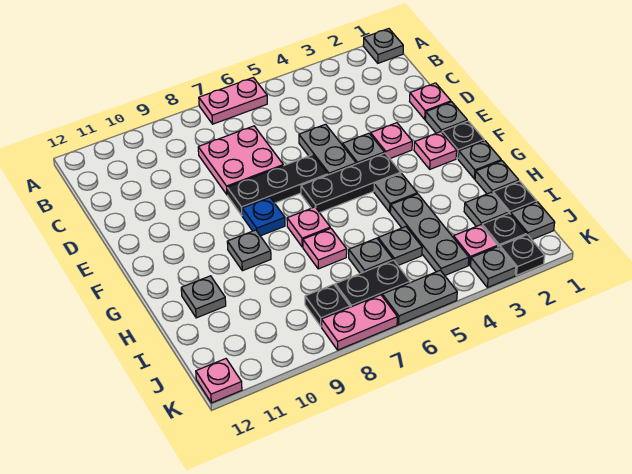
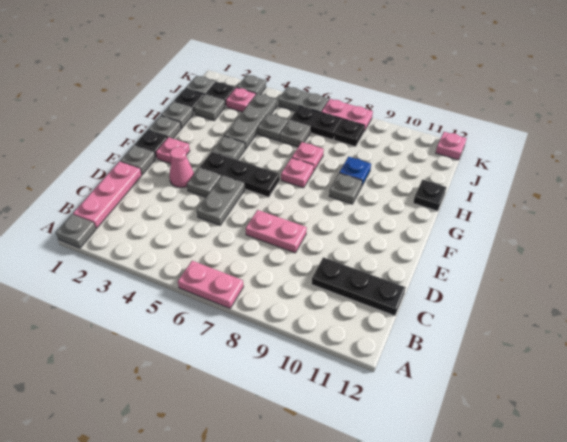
pink plate C7:D8 level 1 -> pink plate D7:D8 level 1
pink plate D1 level 1 -> pink plate B1:D1 level 1
pink plate E3 level 1 -> pink cone E3 level 1
black plate E6:E8 level 1 -> black plate C10:C12 level 1
blue plate F8 level 1 -> blue plate H9 level 1
grey plate H11 level 1 -> none
black plate K2 level 1 -> black plate H12 level 1

